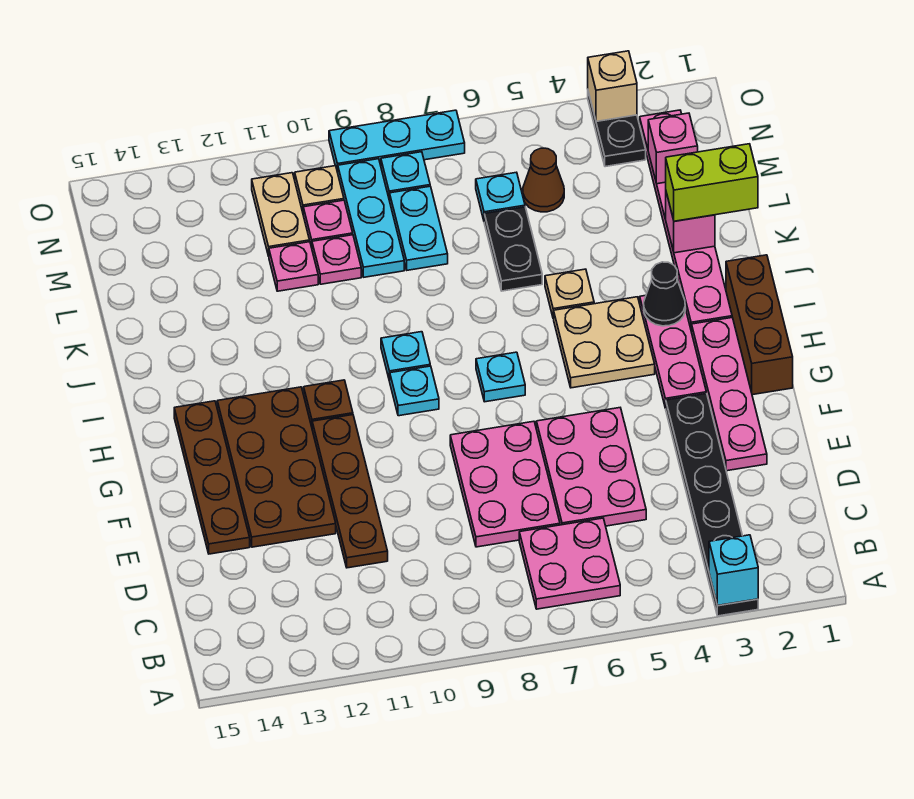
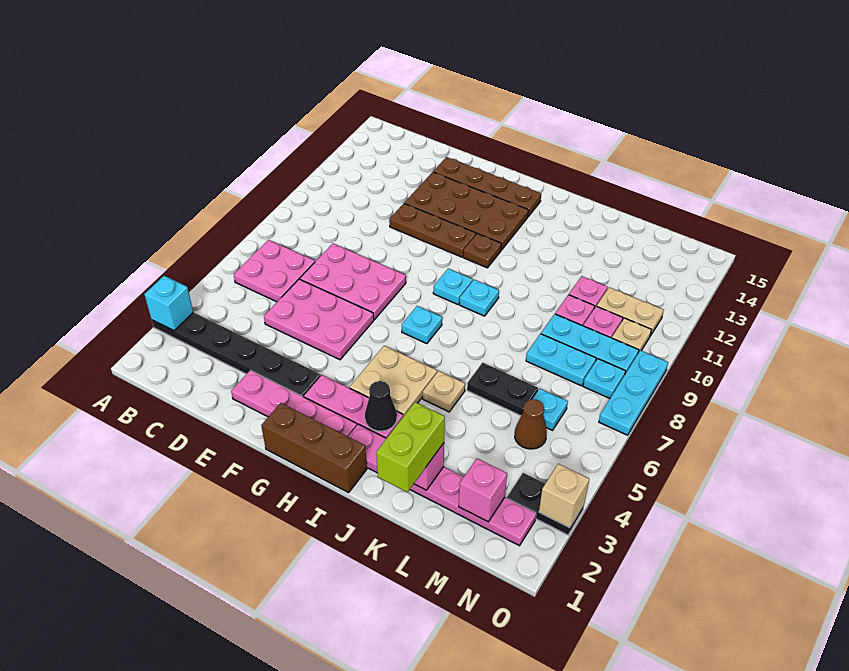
brown plate D11:G11 level 1 -> brown plate E11:G11 level 1

